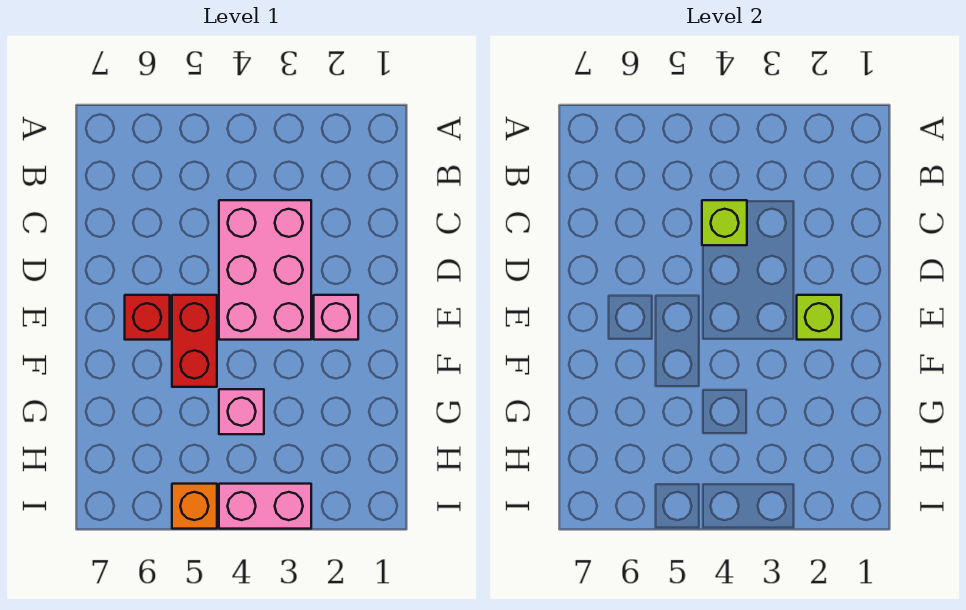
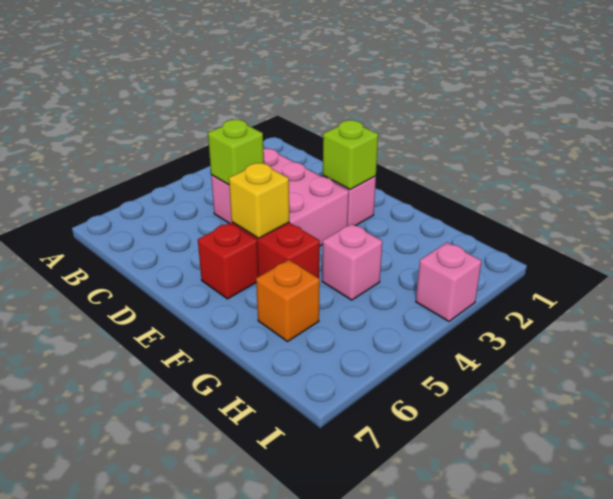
none -> yellow brick E5 level 2
pink brick I3:I4 level 1 -> pink brick I3 level 1
orange brick I5 level 1 -> orange brick G6 level 1

